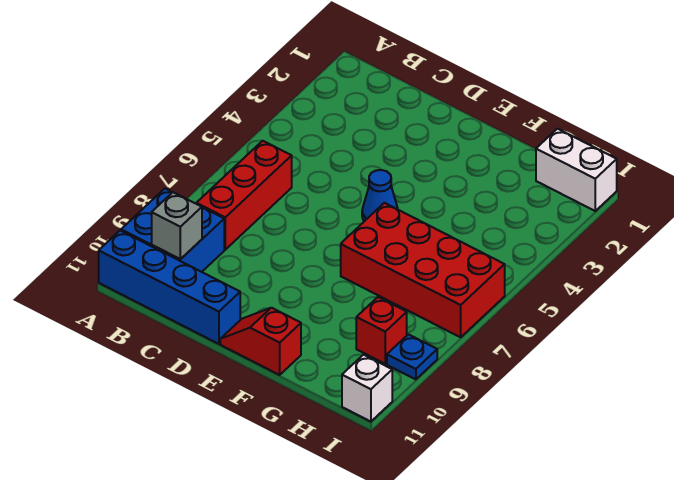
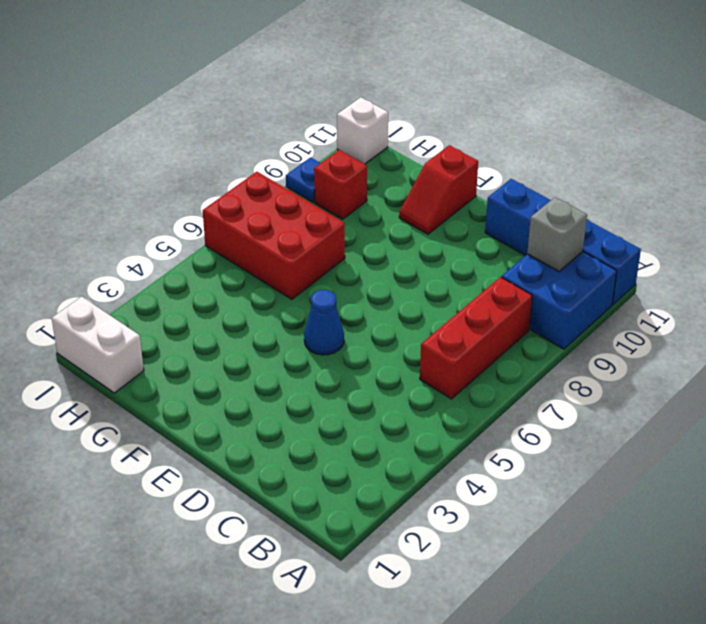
red slope E11:F11 level 1 top F -> red slope F10:F11 level 1 top 11
red brick F6:I7 level 1 -> red brick G6:I7 level 1

